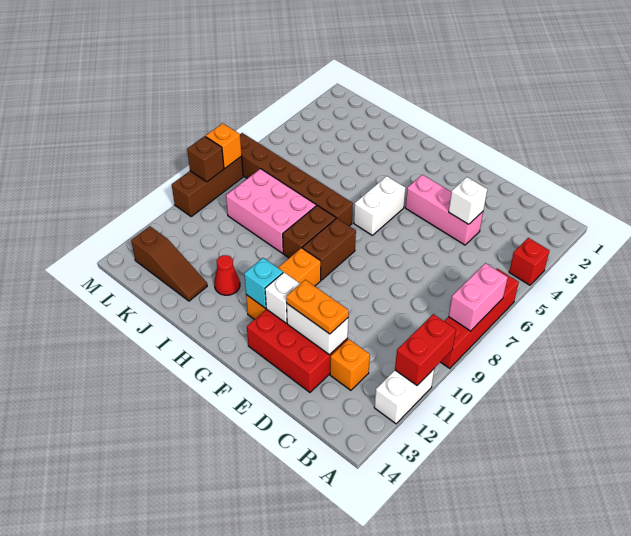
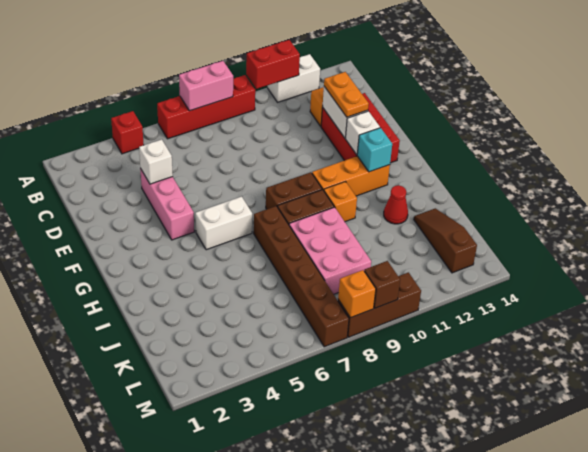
none -> orange brick H10 level 1

